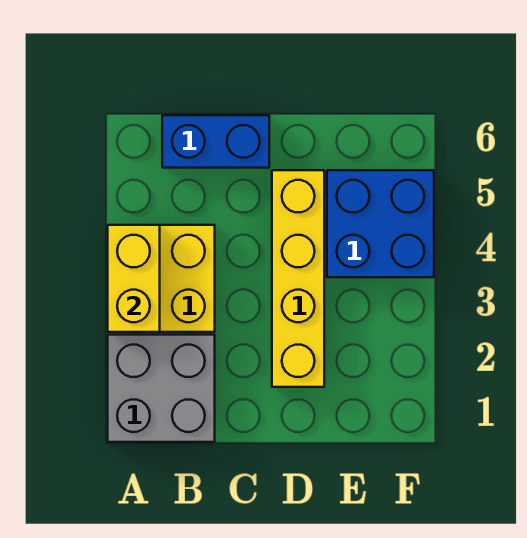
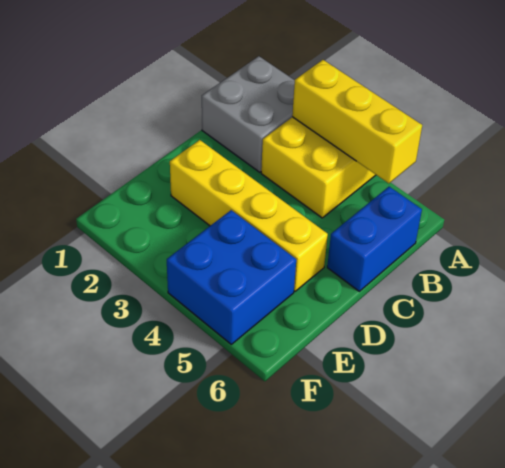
yellow brick A3:A4 level 2 -> yellow brick A3:A5 level 2

